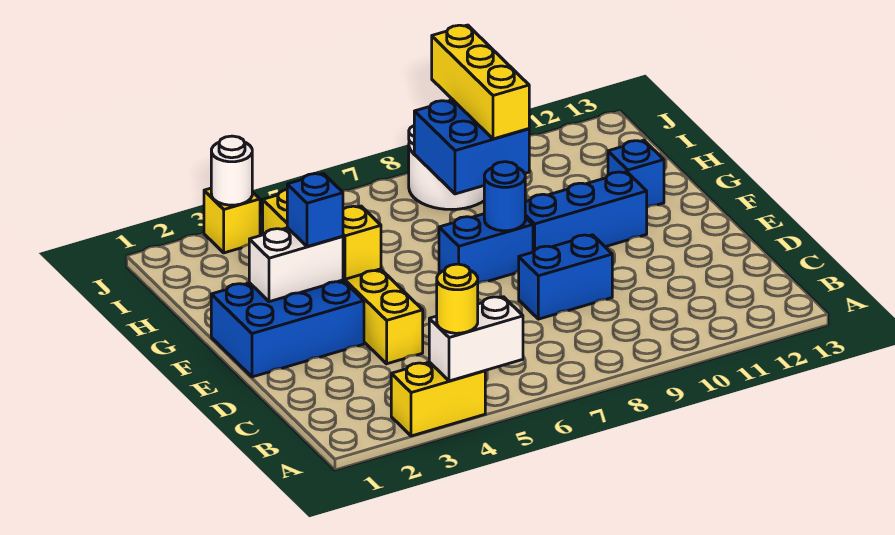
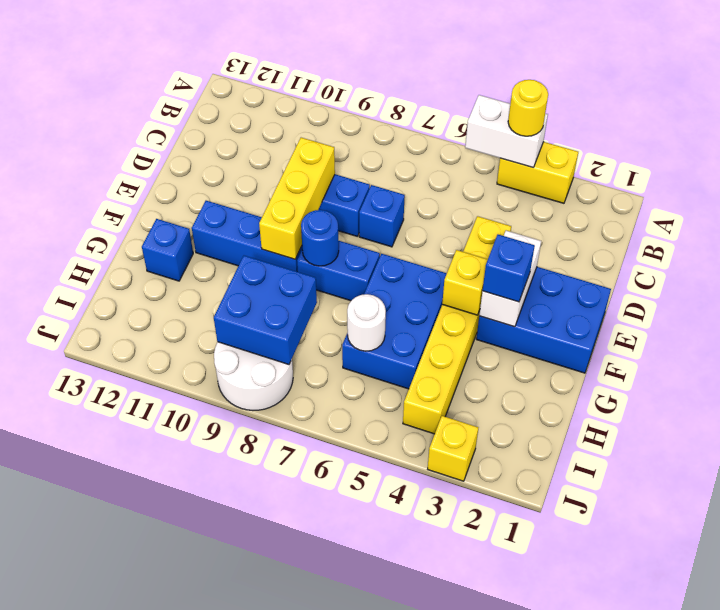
none -> blue brick D7 level 1
white brick F2:F3 level 2 -> white brick E3:F3 level 2
none -> blue brick F5:H6 level 1
yellow brick H9:J9 level 3 -> yellow brick D9:F9 level 2
white round brick J3 level 2 -> white round brick H6 level 2

